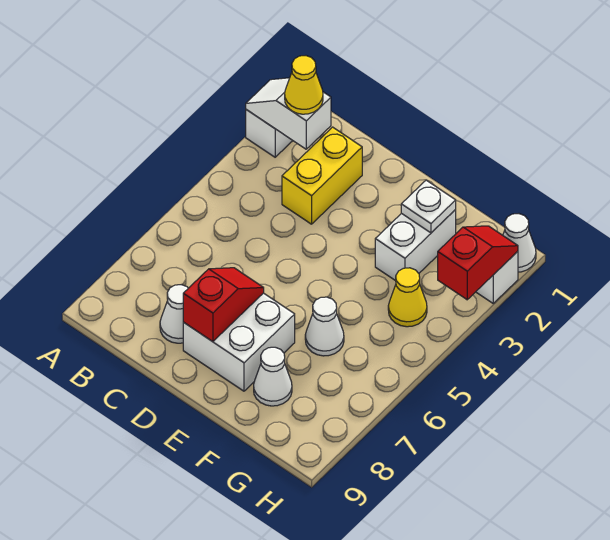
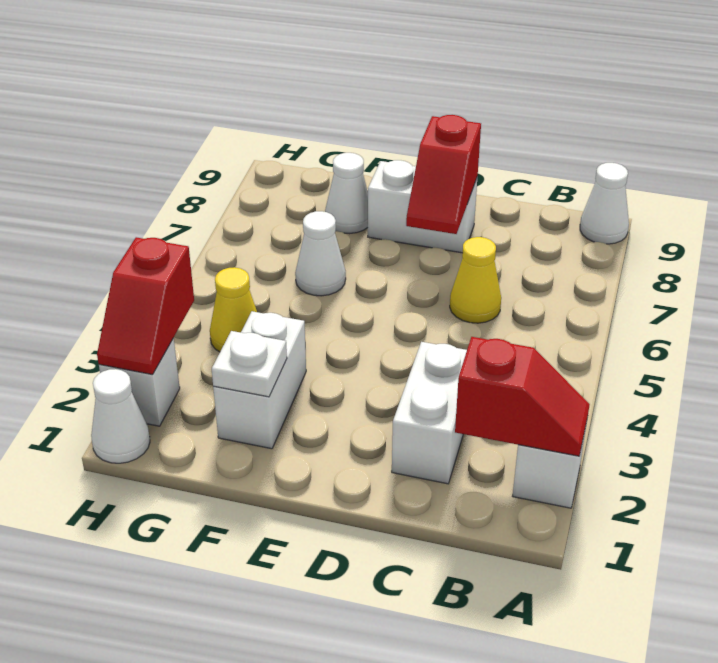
white slope A2:B2 level 2 top B -> red slope A2:B2 level 2 top B
yellow cone B2 level 3 -> yellow cone C6 level 1
yellow brick C2:C3 level 1 -> white brick C2:C3 level 1
white cone C8 level 1 -> white cone A9 level 1
white brick D7:E8 level 1 -> white brick D8:E8 level 1

